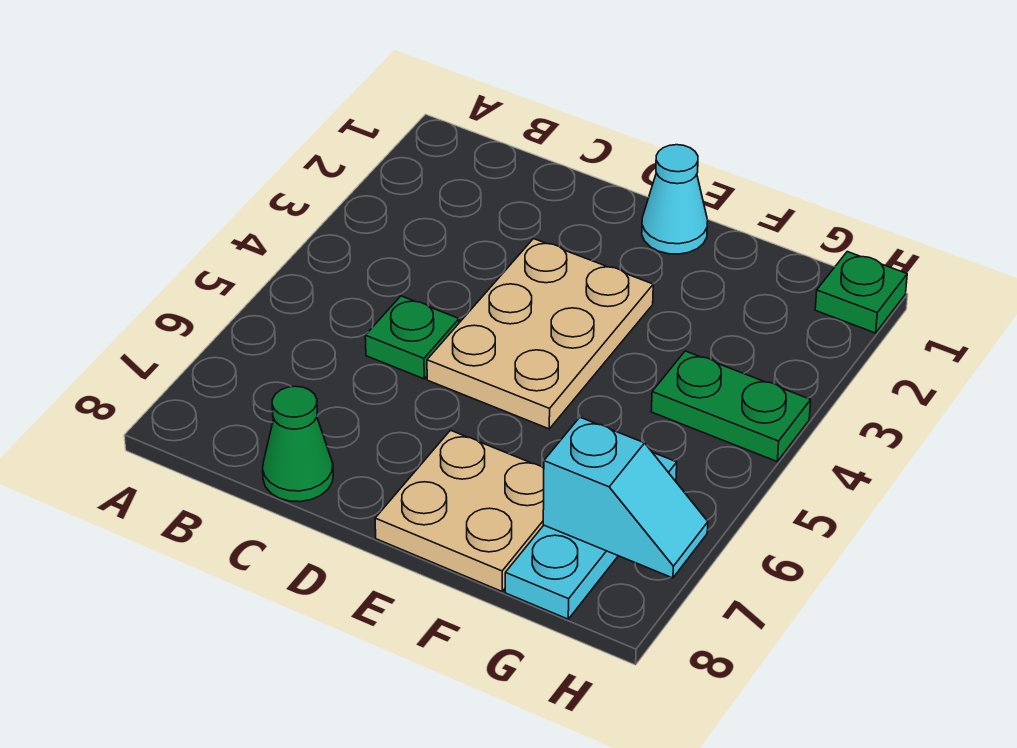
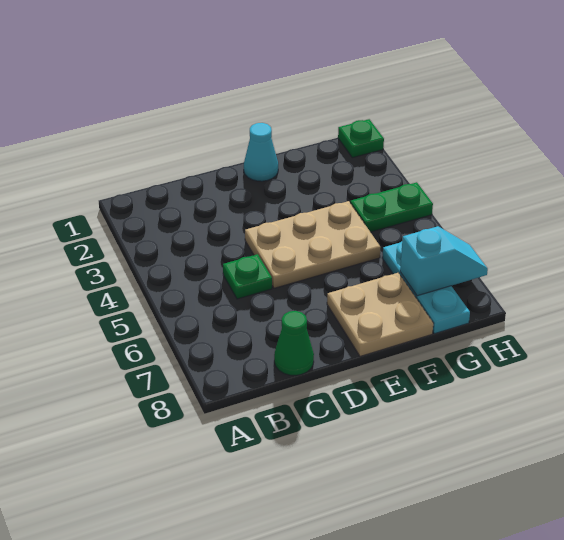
tan plate D3:E5 level 1 -> tan plate D4:F5 level 1

